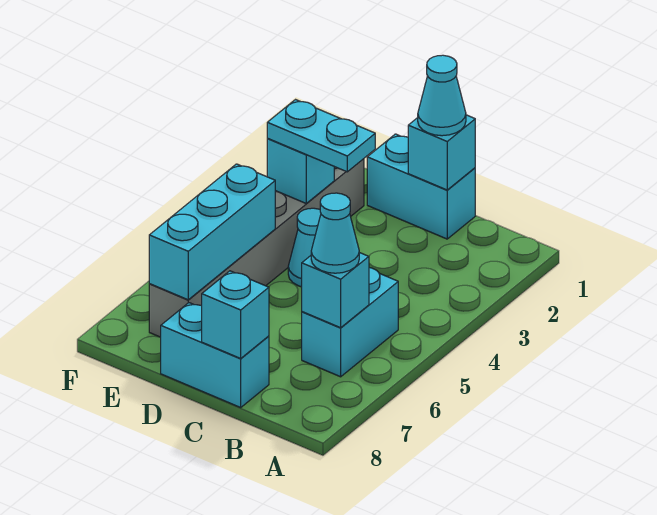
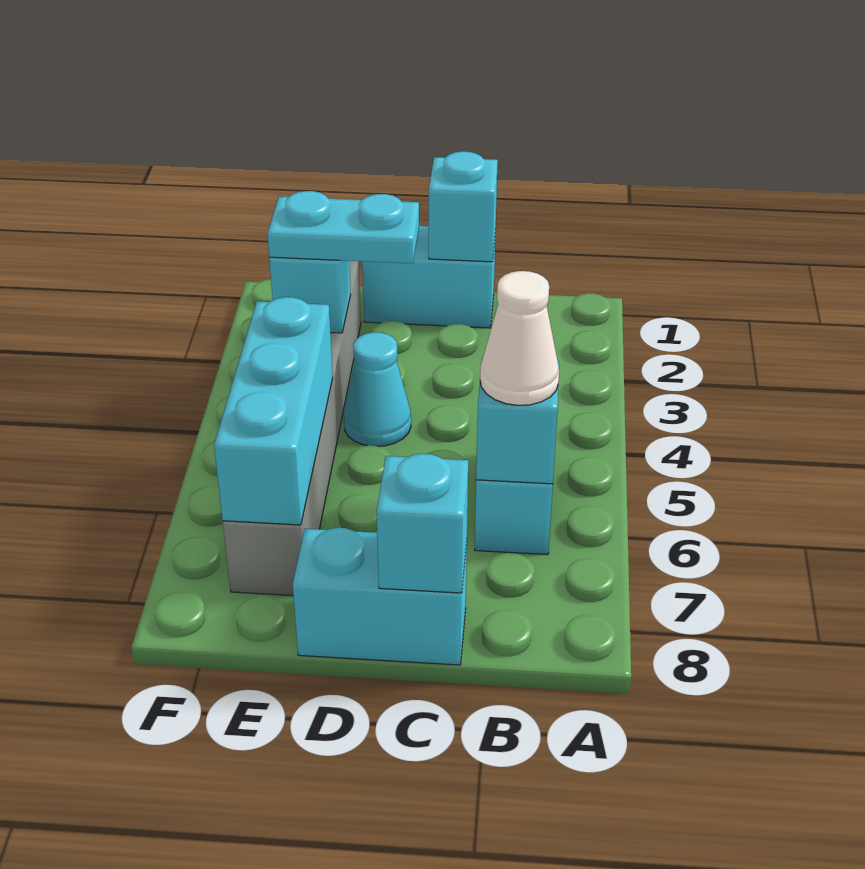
cyan cone B6 level 3 -> white cone B6 level 3
cyan cone C1 level 3 -> none

